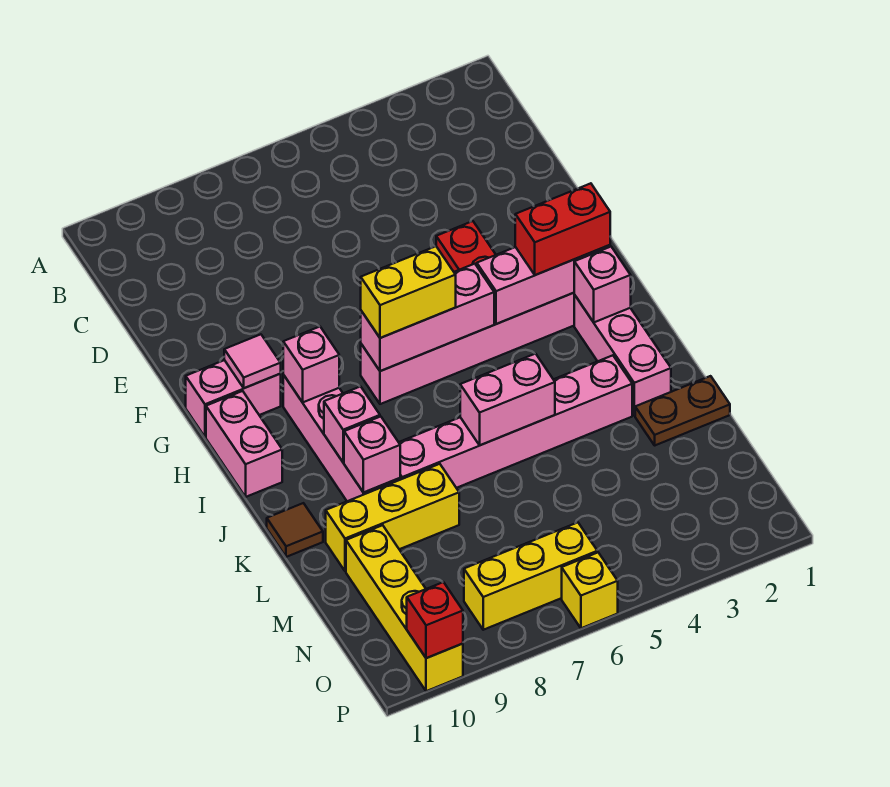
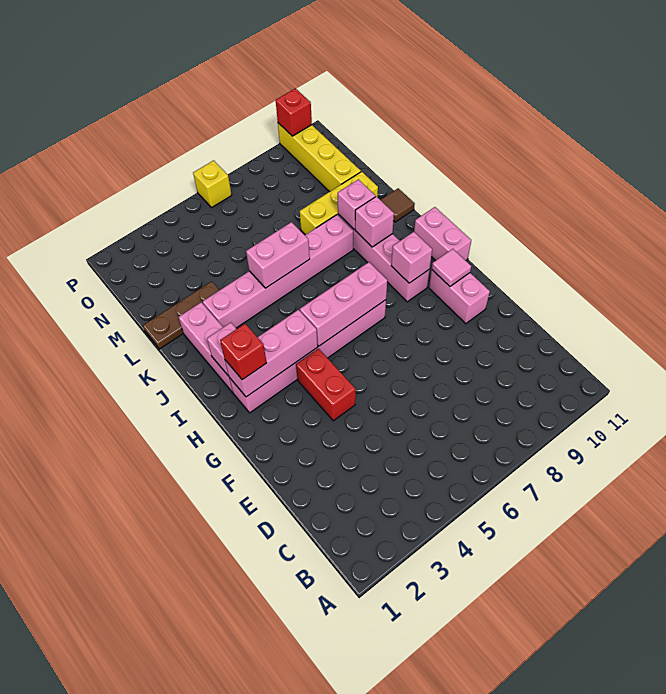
pink brick G10:G11 level 1 -> pink brick F10:G10 level 1
red brick H2:H3 level 3 -> red brick H2 level 3
yellow brick H6:H7 level 3 -> none
brown plate L1:L2 level 1 -> brown plate L1:L3 level 1
yellow brick O6:O8 level 1 -> none

